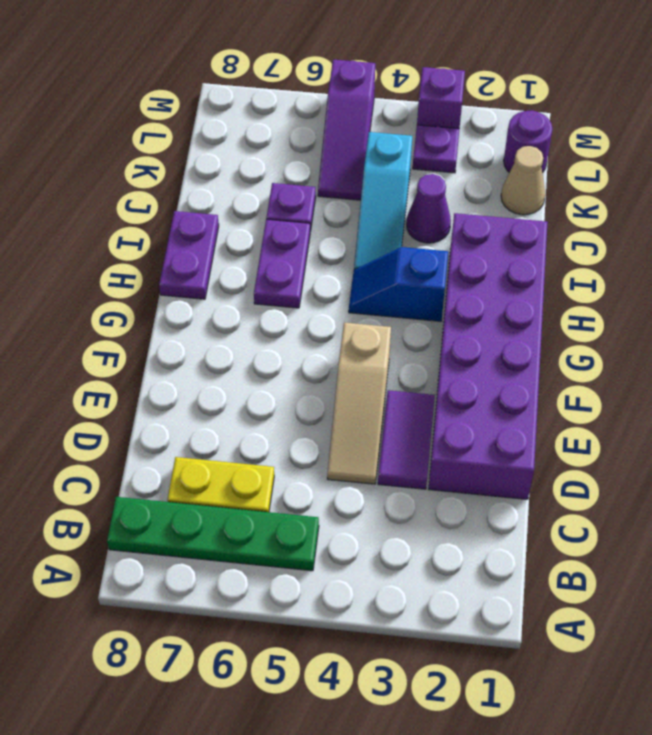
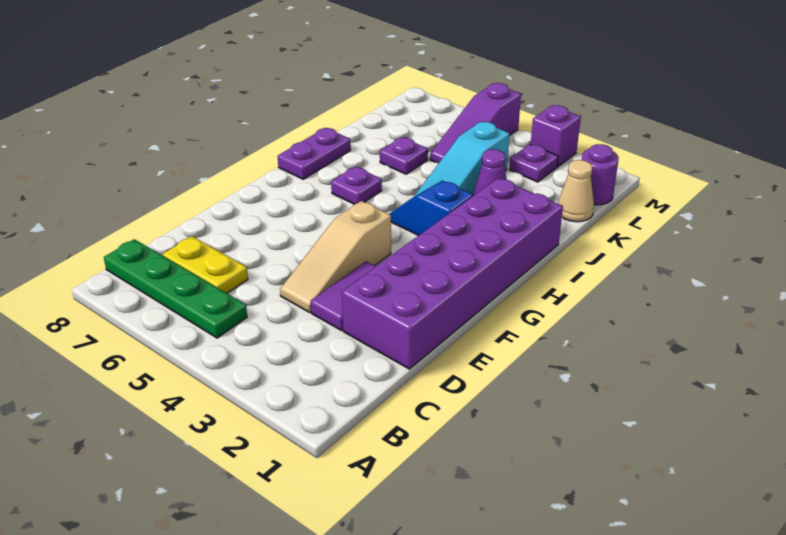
purple plate H6:I6 level 1 -> purple plate H6 level 1

